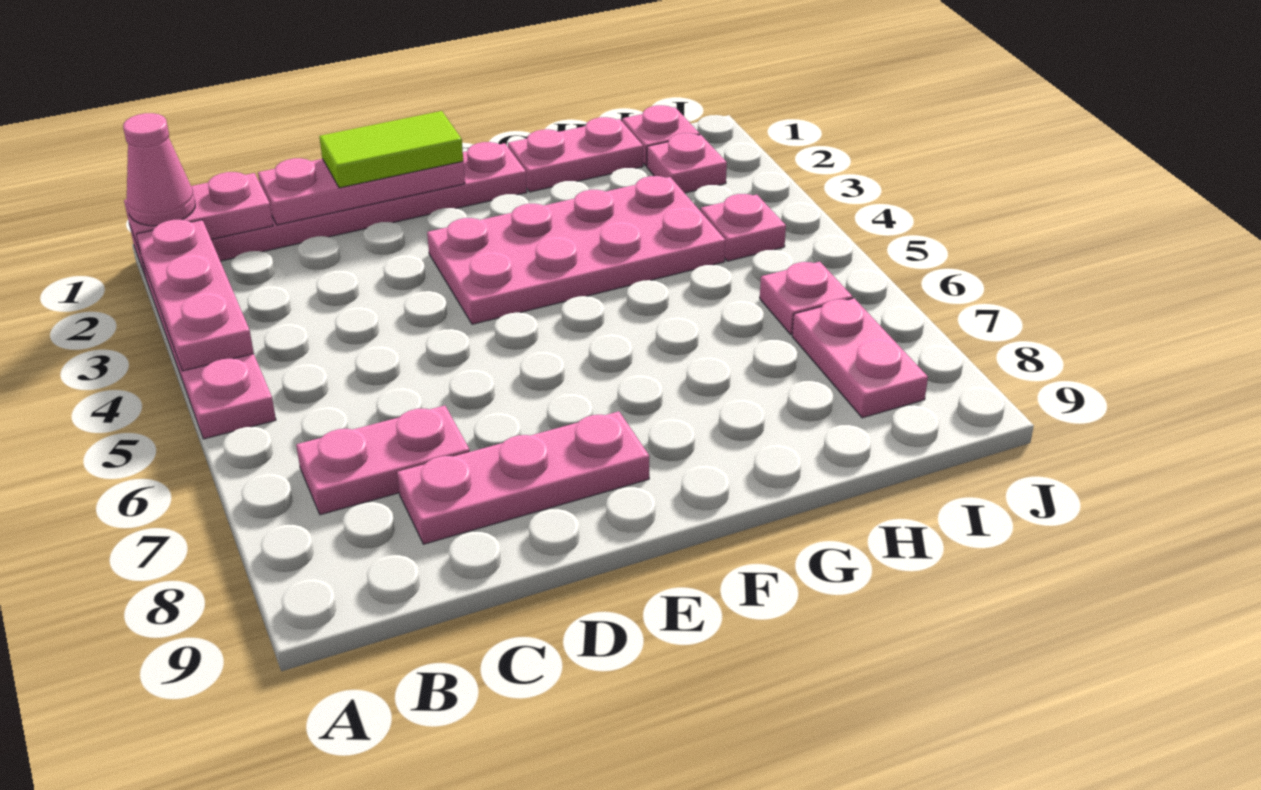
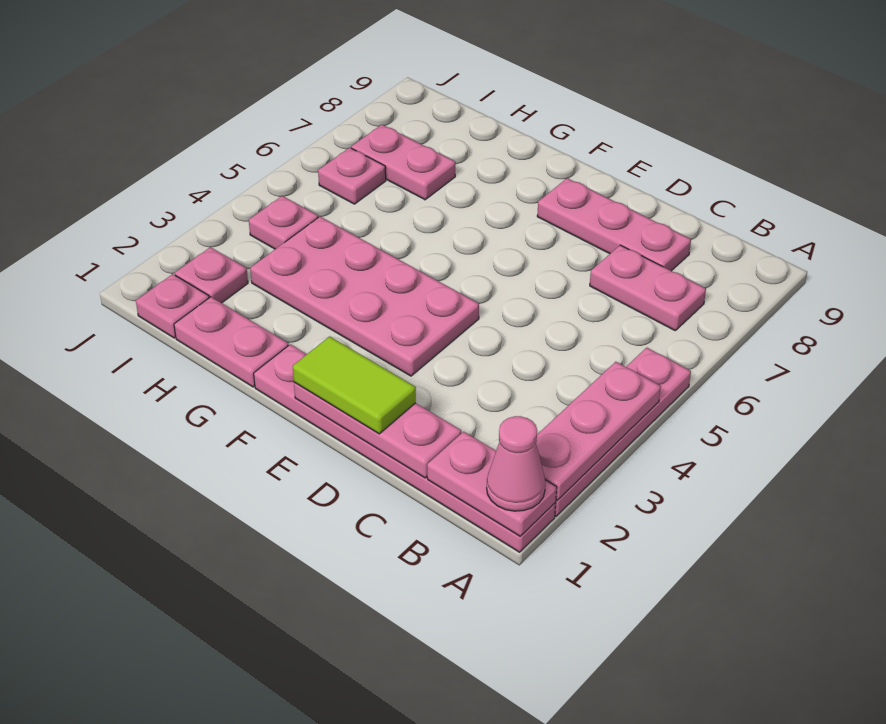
pink plate I7:I8 level 1 -> pink plate H7:I7 level 1

